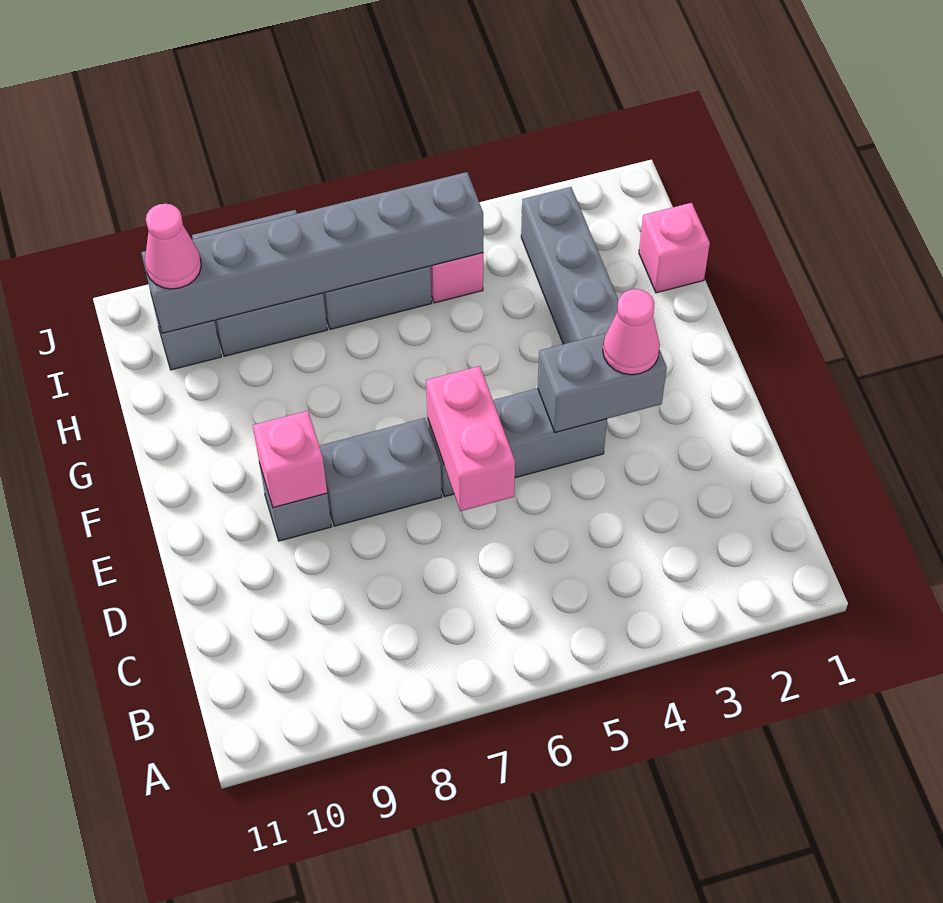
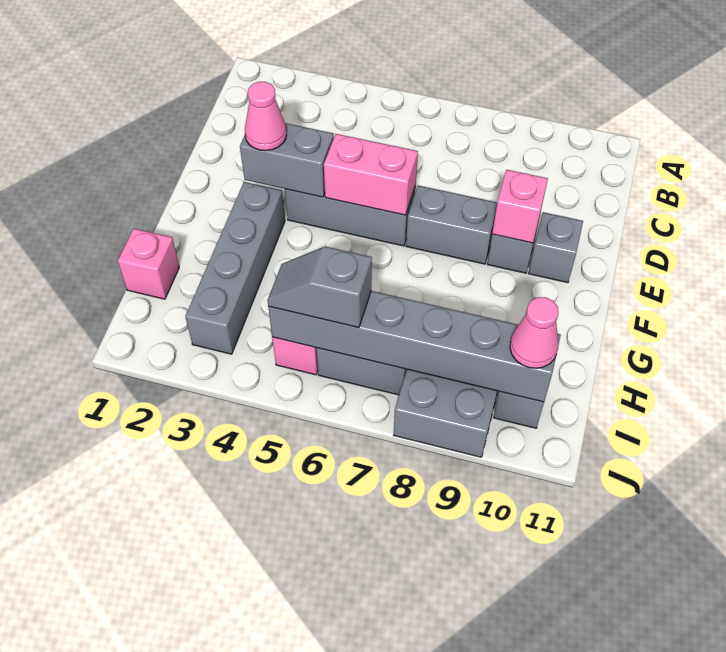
pink brick D6:E6 level 2 -> pink brick E5:E6 level 2
none -> grey brick E10 level 1
none -> grey slope I5:I6 level 3 top 6

